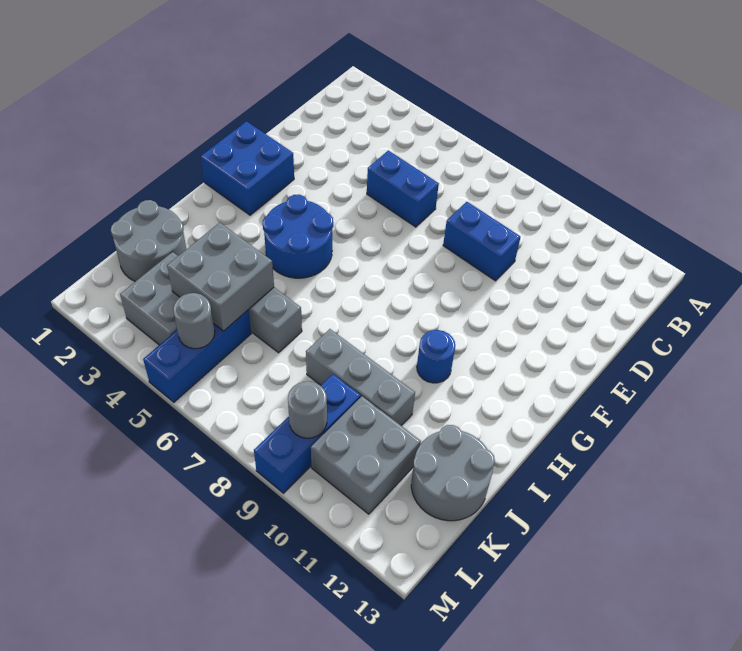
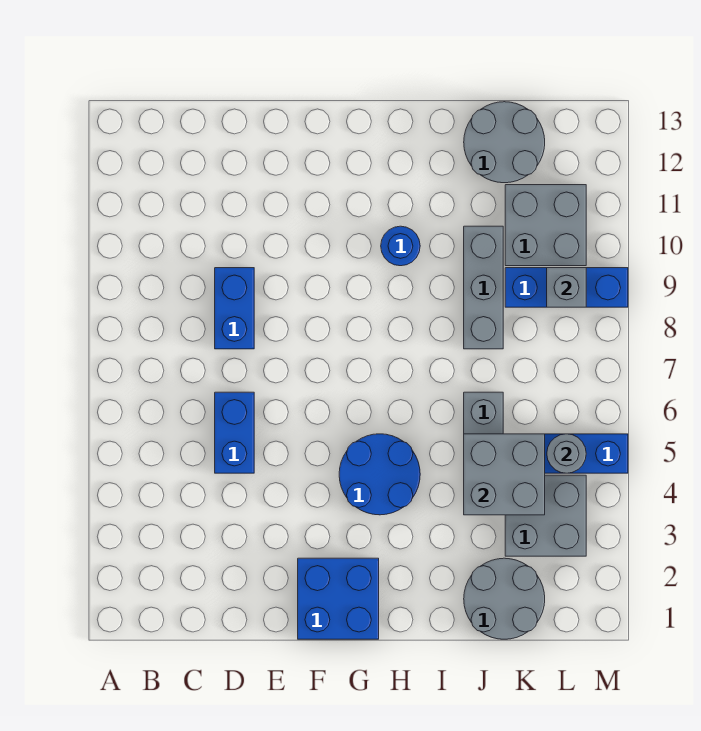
grey round brick L9 level 2 -> grey brick L9 level 2

